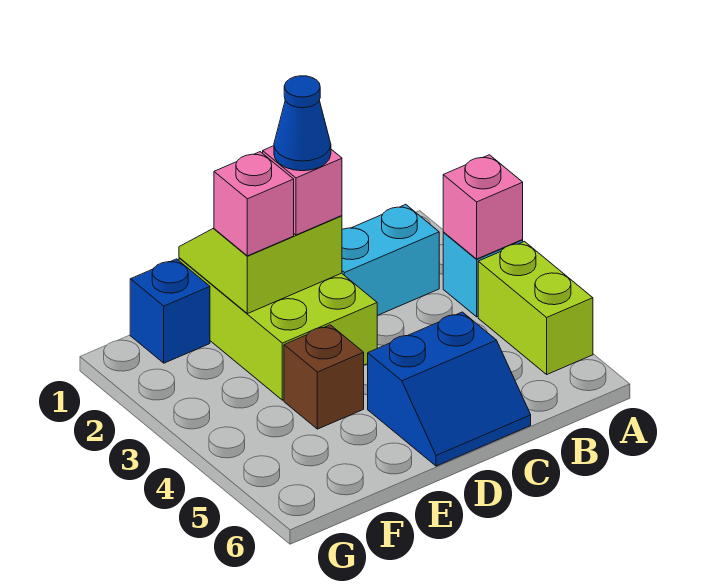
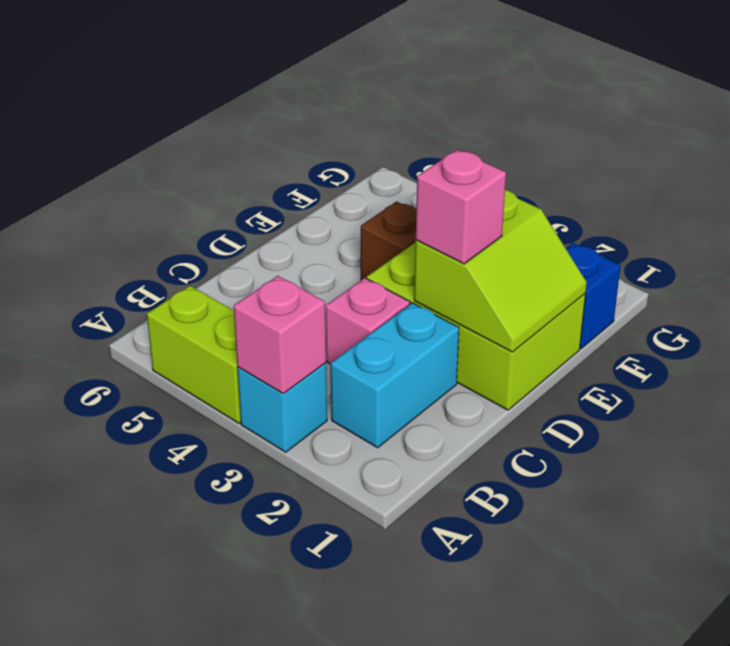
blue slope C5:D6 level 1 top 5 -> none
blue cone D2 level 4 -> none
pink brick E2 level 3 -> pink brick C3 level 1

